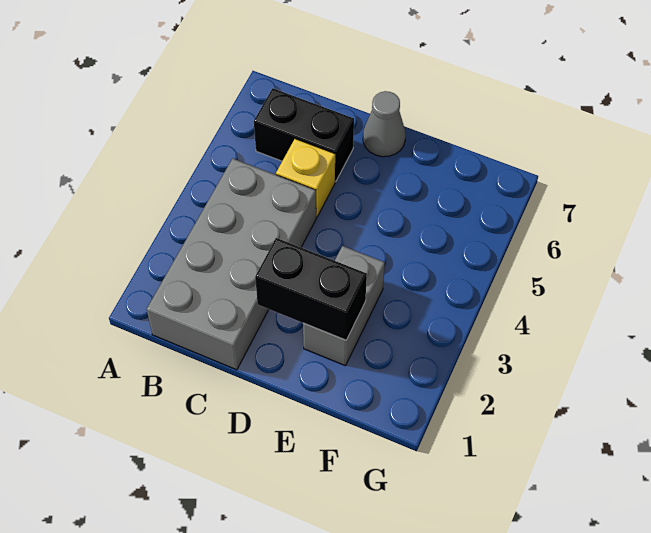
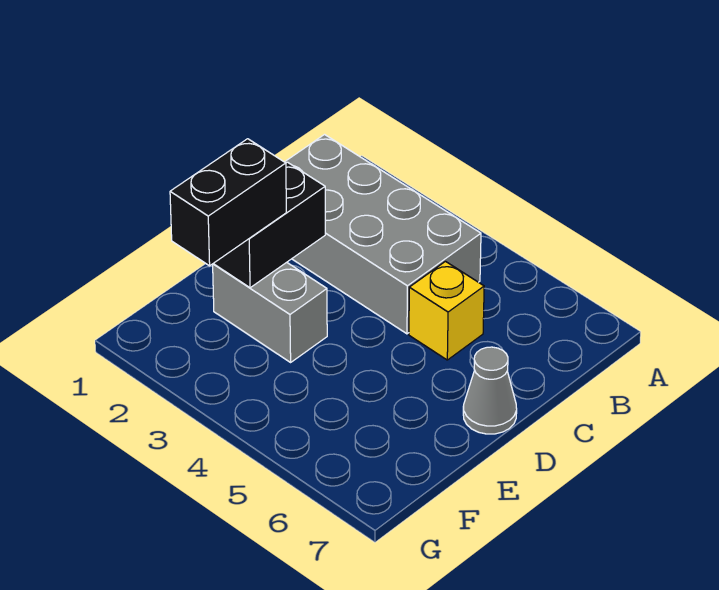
black brick B6:C6 level 1 -> black brick E2:F2 level 3

